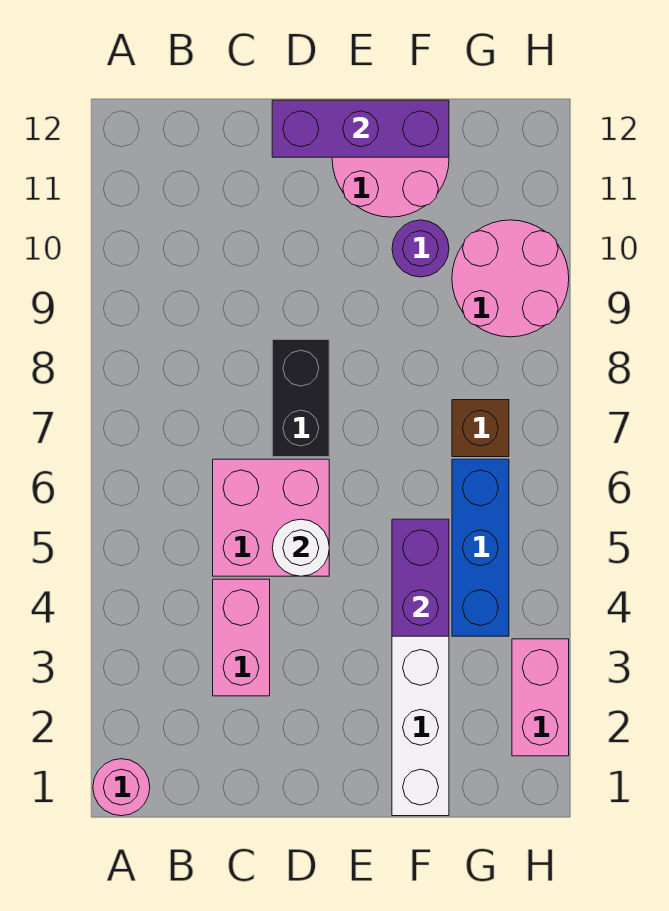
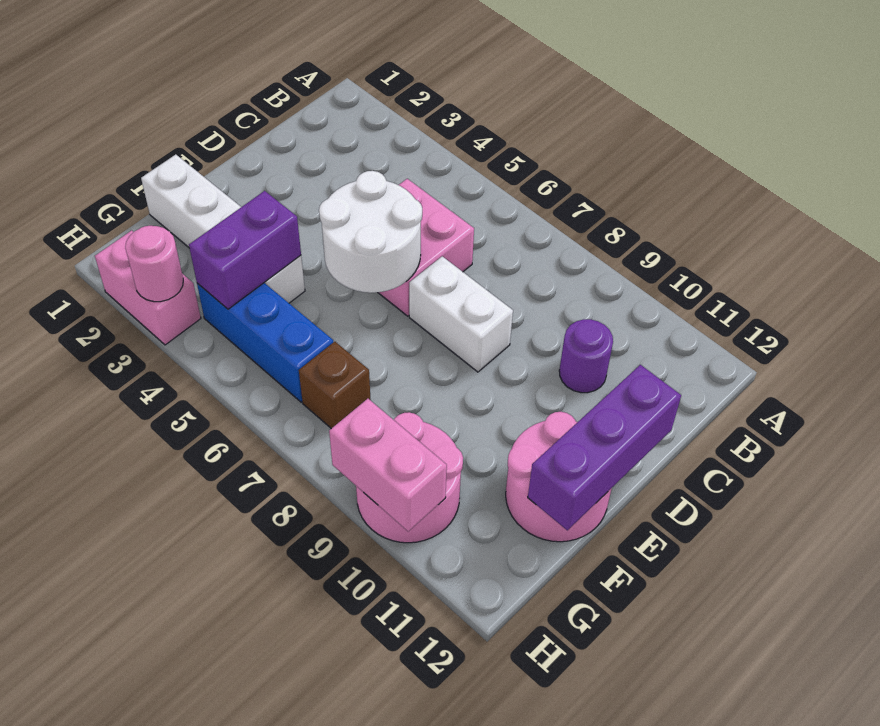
pink round brick A1 level 1 -> pink round brick H3 level 2
pink brick C3:C4 level 1 -> pink brick H9:H10 level 2
white round brick D5 level 2 -> white round brick D5:E6 level 2
black brick D7:D8 level 1 -> white brick D7:D8 level 1
purple brick F4:F5 level 2 -> purple brick F4:G4 level 2
purple round brick F10 level 1 -> purple round brick C10 level 1

